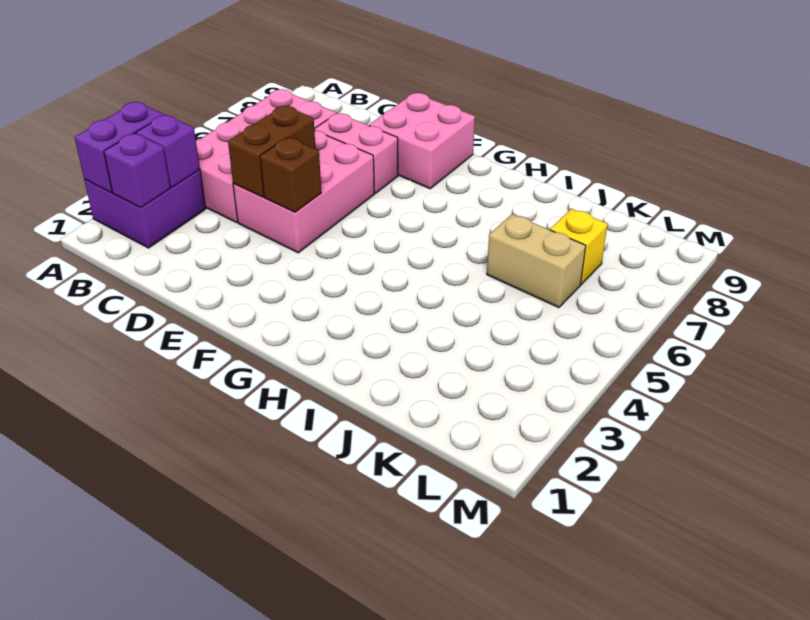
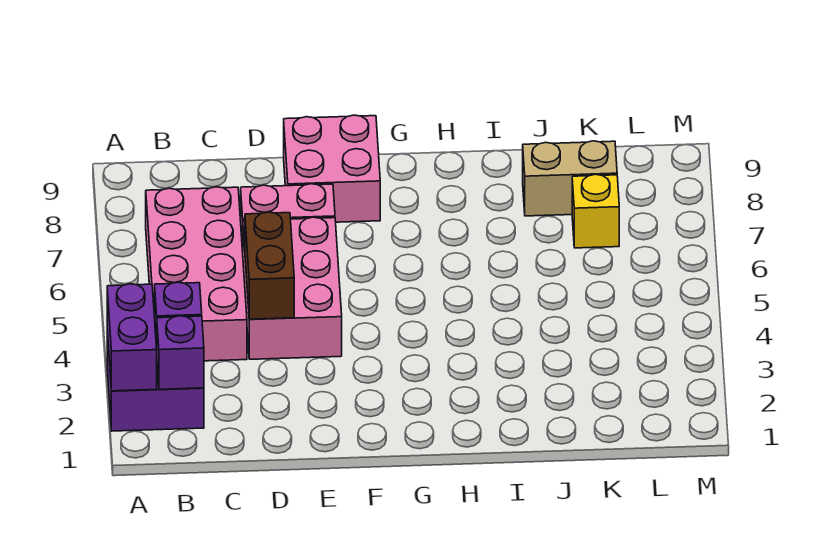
brown brick E4 level 2 -> none
tan brick J6:K6 level 1 -> tan brick J8:K8 level 1

